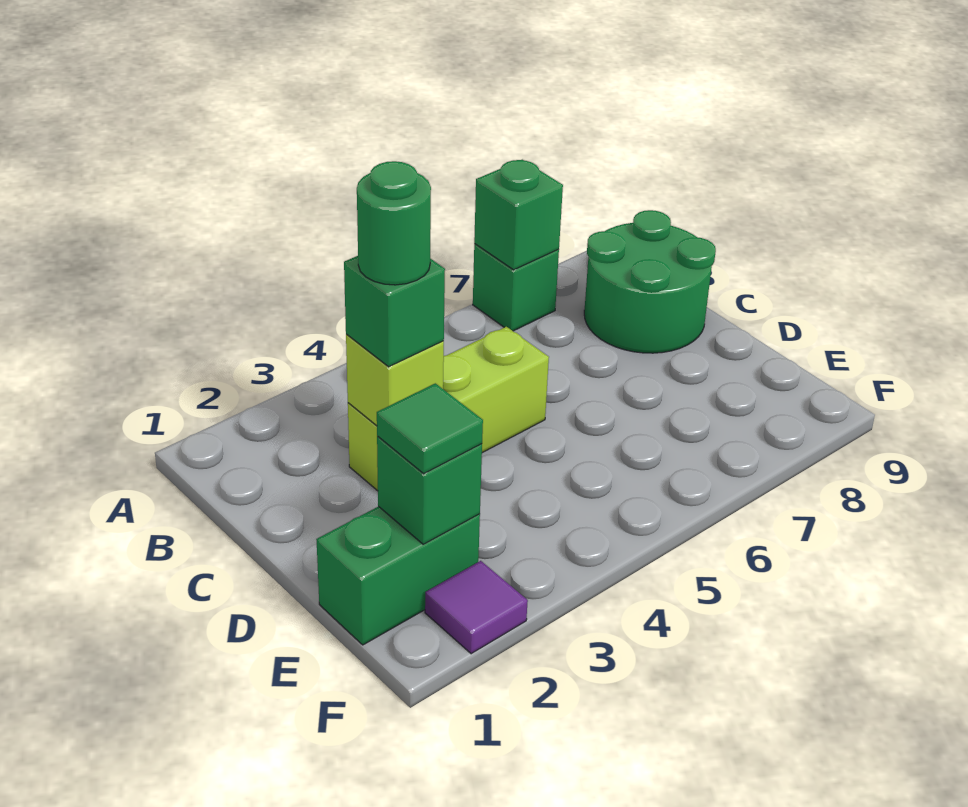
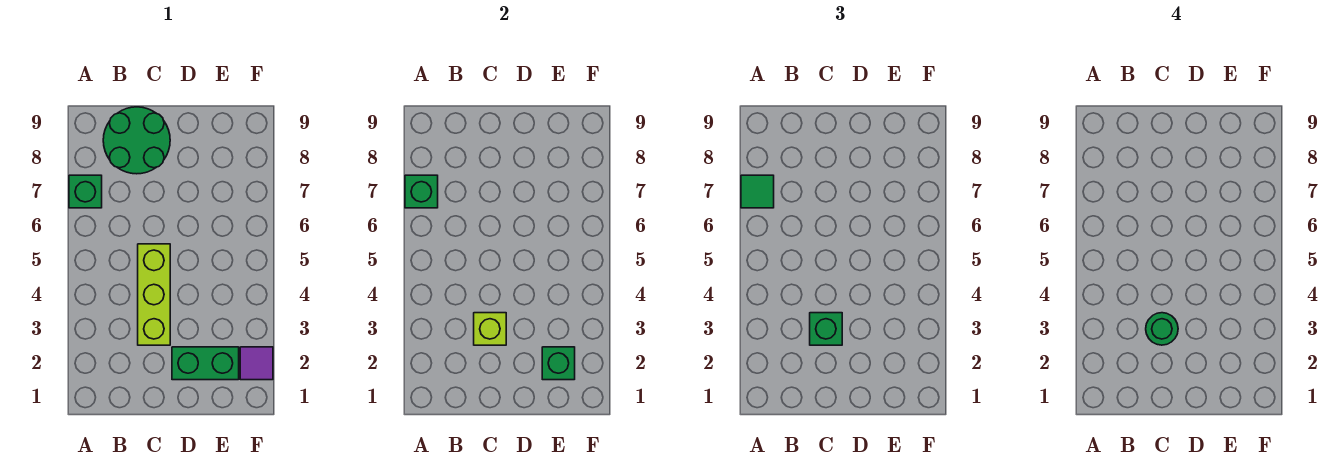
green brick E1:E2 level 1 -> green brick D2:E2 level 1
green tile E2 level 3 -> green tile A7 level 3

